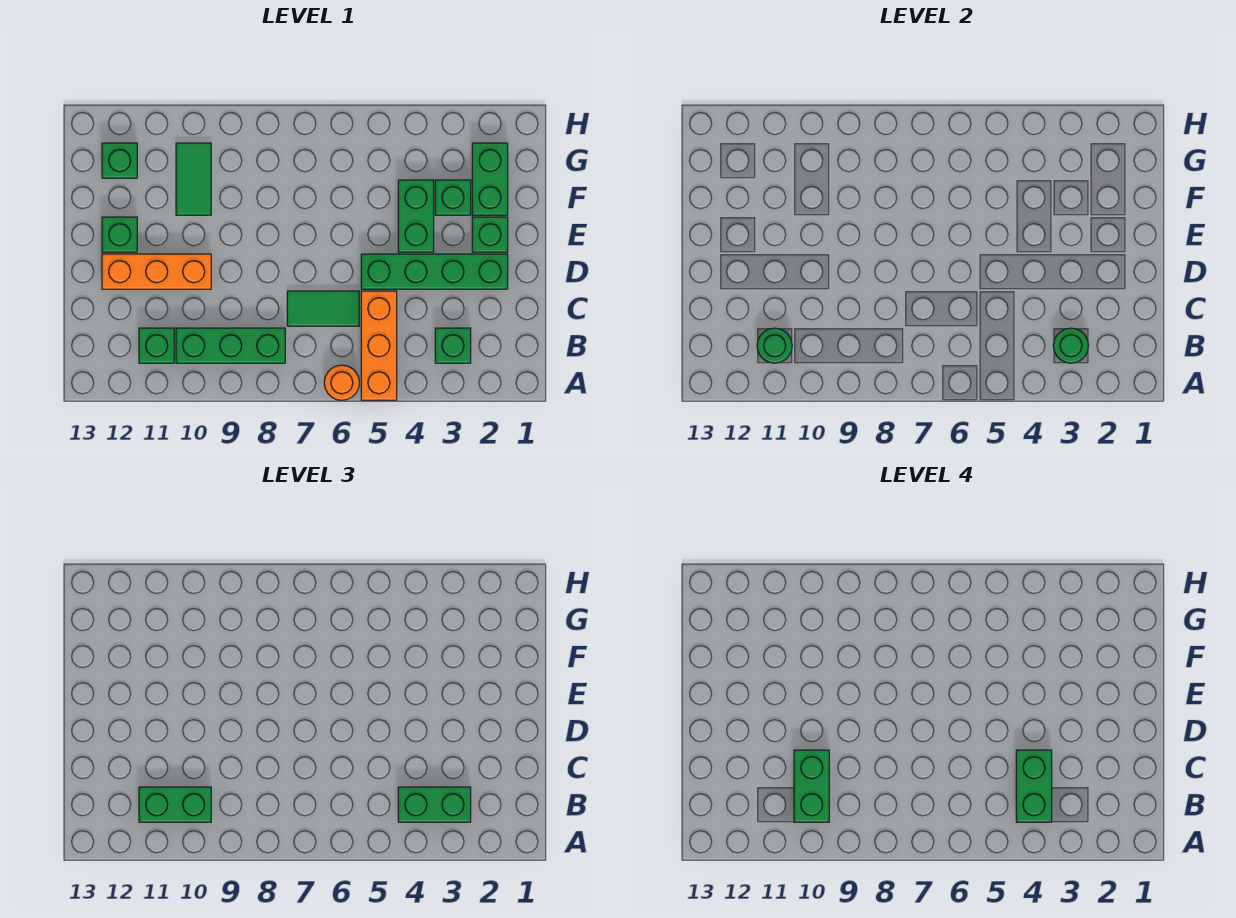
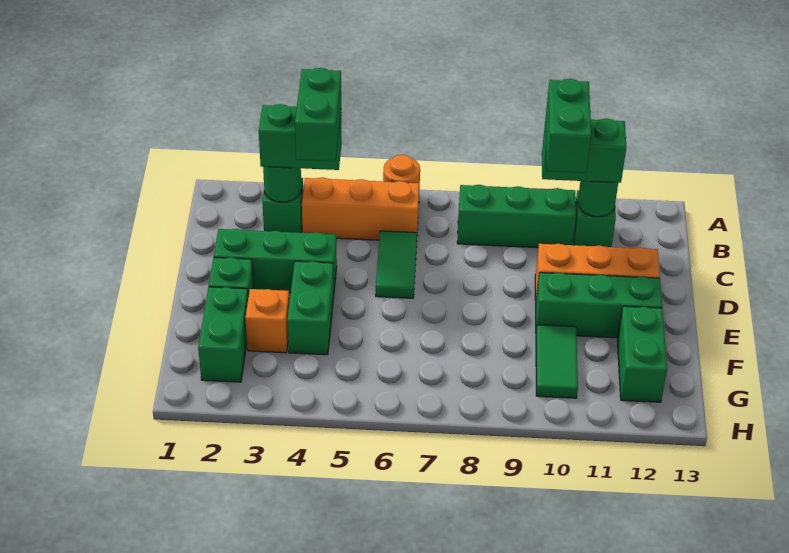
orange brick A5:C5 level 1 -> orange brick B4:B6 level 1
green tile C6:C7 level 1 -> green tile C6:D6 level 1
green brick D2:D5 level 1 -> green brick D2:D4 level 1
green brick E12 level 1 -> green brick E10:E12 level 1
green brick F3 level 1 -> orange brick F3 level 1
green brick G12 level 1 -> green brick F12:G12 level 1

